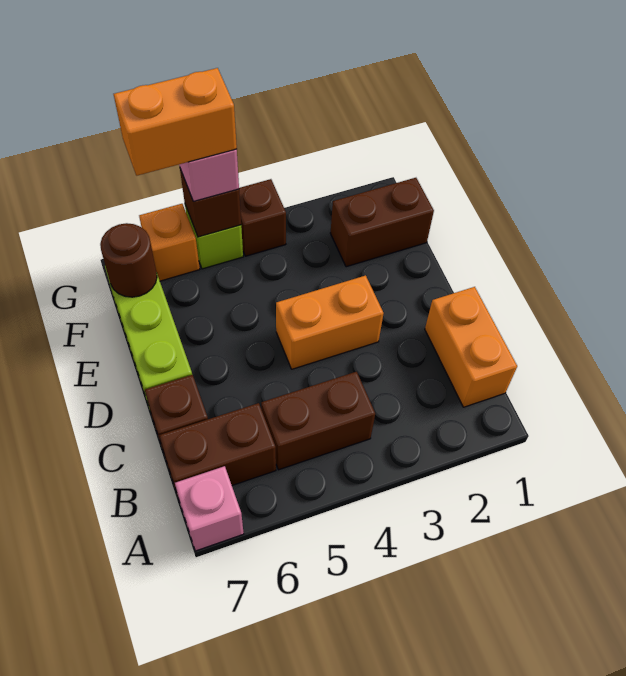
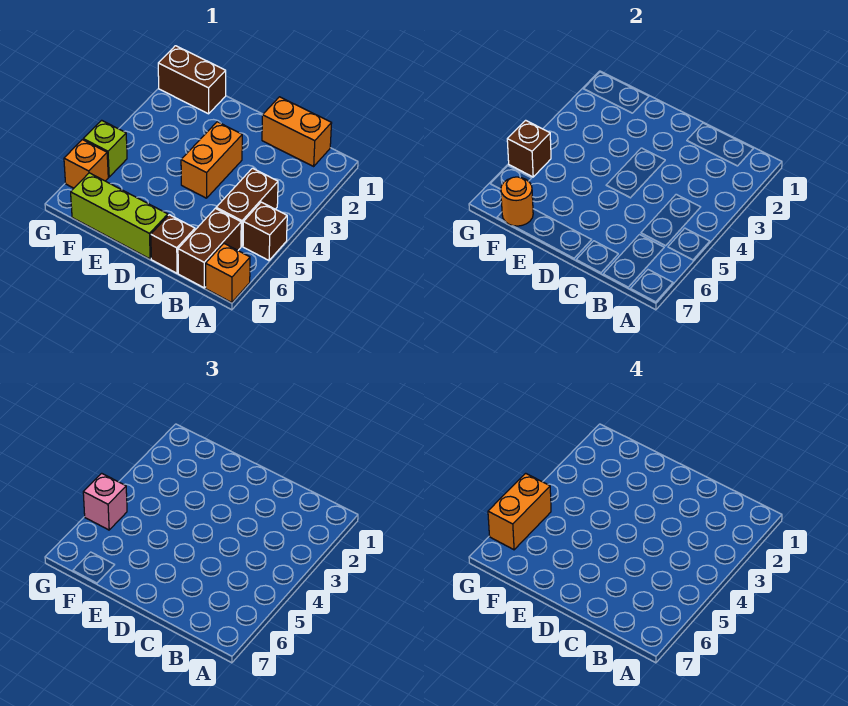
pink brick A7 level 1 -> orange brick A7 level 1
brown brick F1:F2 level 1 -> brown brick F1:G1 level 1
brown round brick F7 level 2 -> orange round brick F7 level 2
brown brick G4 level 1 -> brown brick A5 level 1

